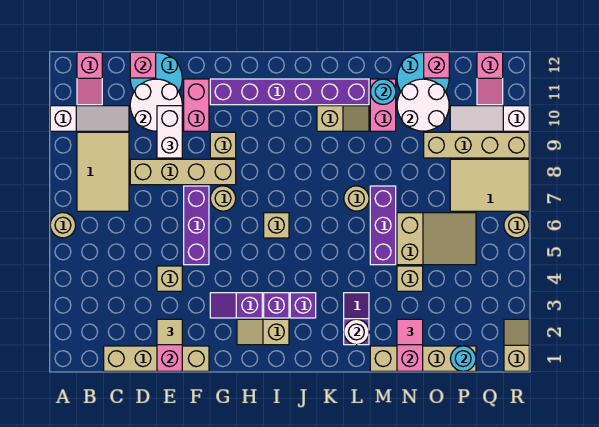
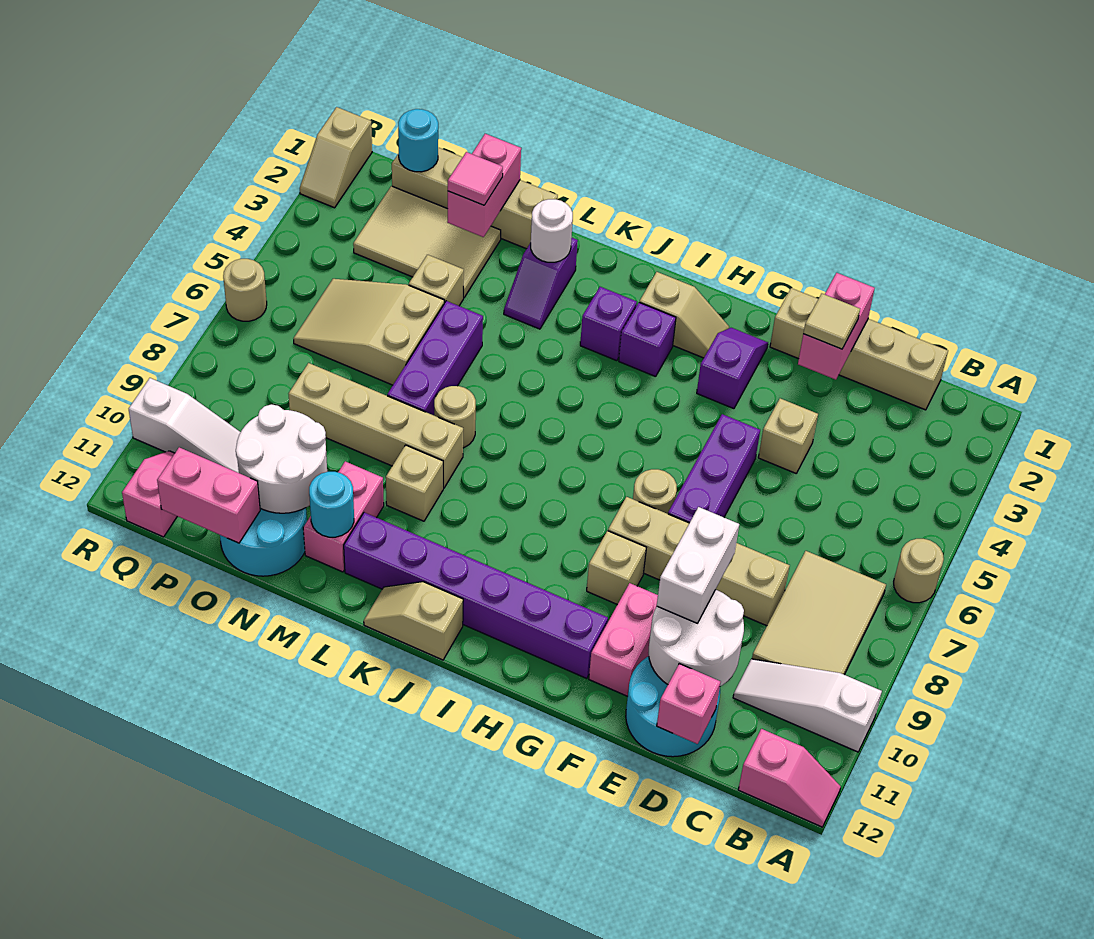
pink slope B11:B12 level 1 top 12 -> pink slope A12:B12 level 1 top B
purple slope G3:H3 level 1 top H -> purple slope G2:G3 level 1 top 3
tan brick I6 level 1 -> tan brick L9 level 1
tan slope K10:L10 level 1 top K -> tan slope J12:K12 level 1 top J
tan brick O9:R9 level 1 -> tan brick L8:O8 level 1
pink brick O12 level 2 -> pink brick O12:P12 level 2
tan tile P7:R8 level 1 -> tan tile N2:P3 level 1

